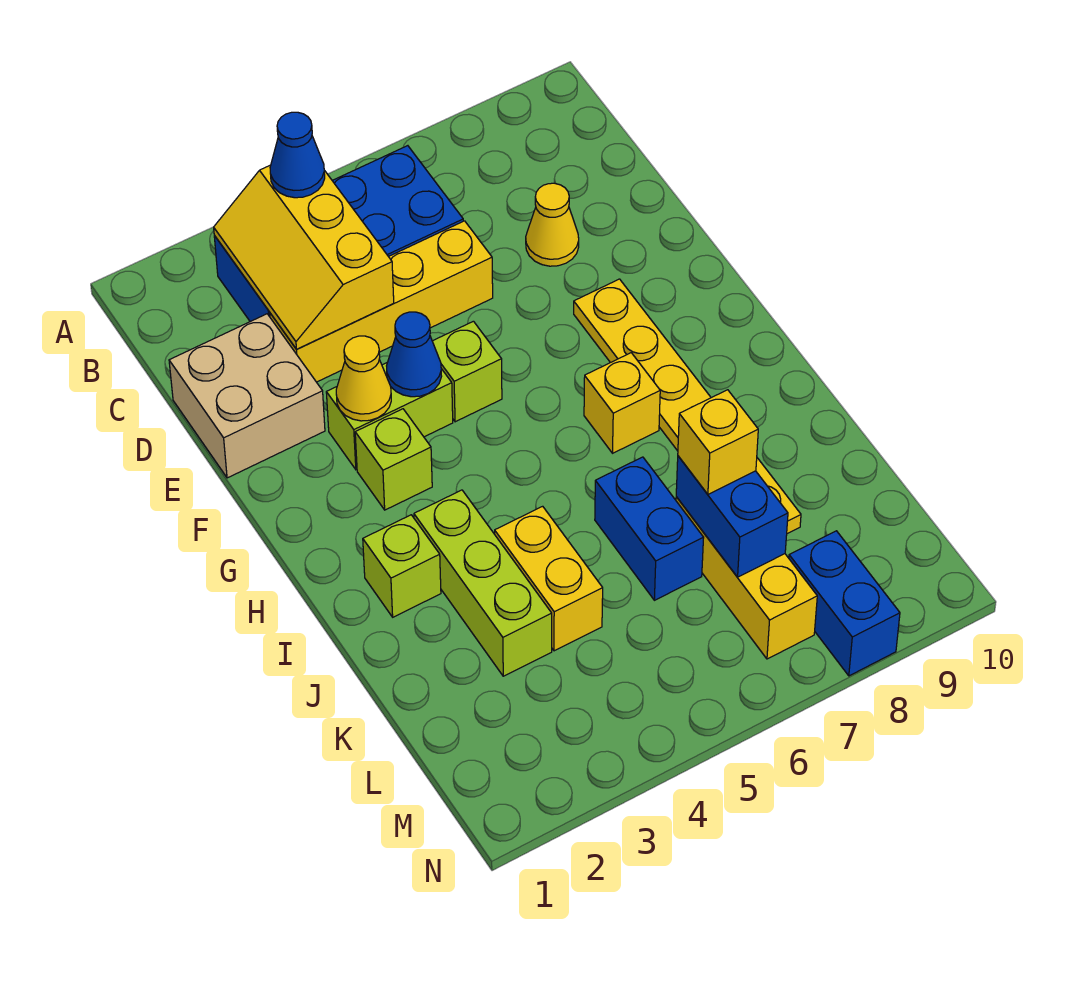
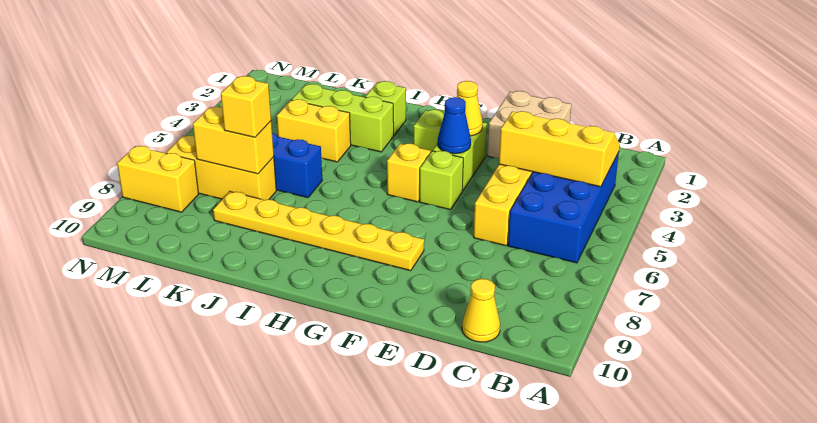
blue cone B4 level 3 -> none
yellow cone D8 level 1 -> yellow cone C10 level 1
yellow brick H7 level 1 -> yellow brick G5 level 1
blue brick K7:L7 level 2 -> yellow brick K7:L7 level 2
blue brick M8:N8 level 1 -> yellow brick M8:N8 level 1

